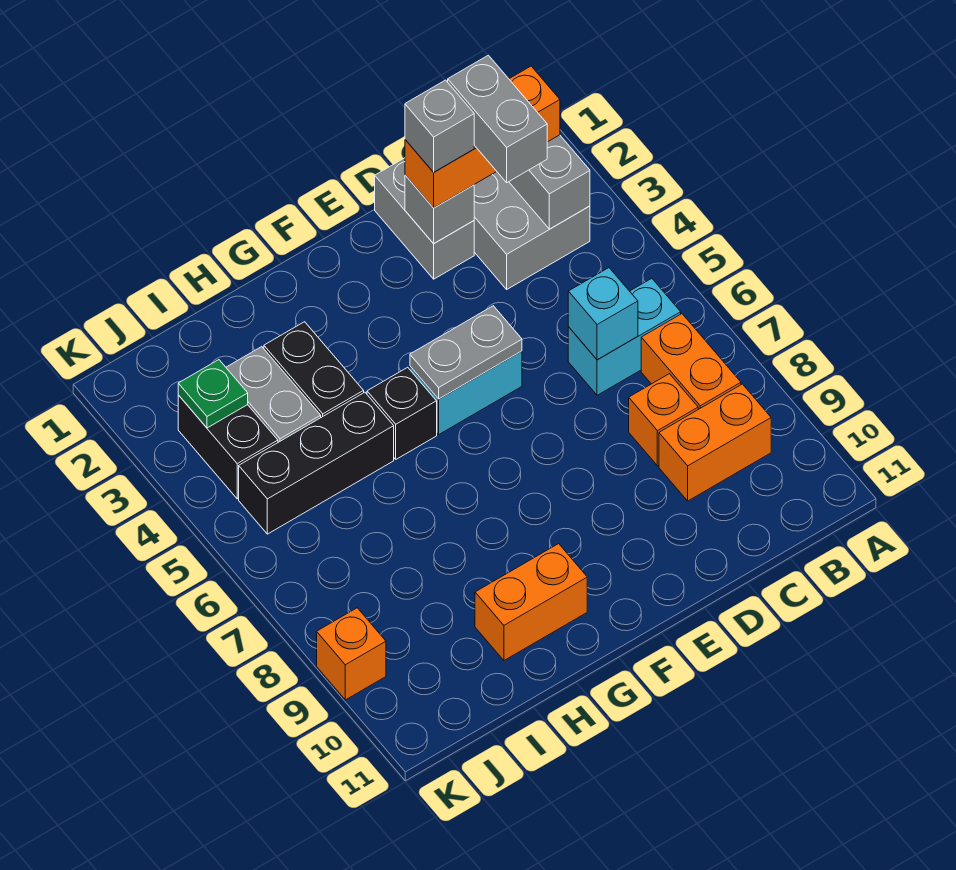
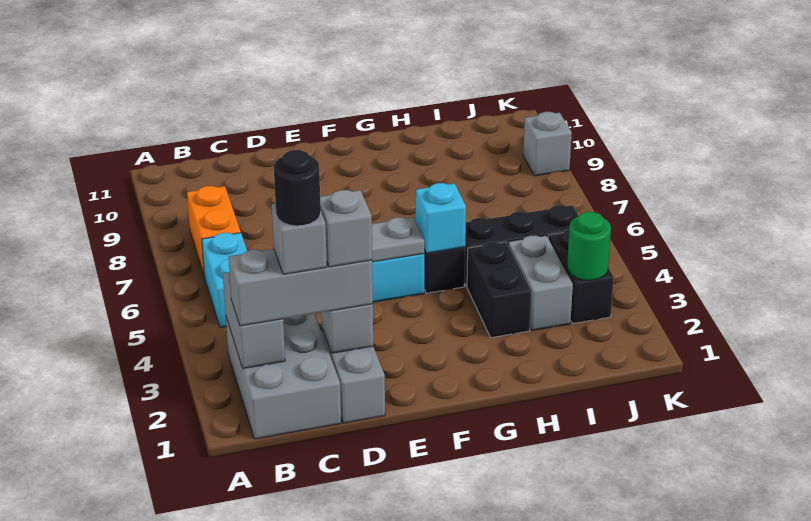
orange brick B2:D2 level 3 -> grey brick B2:D2 level 3
cyan brick B6:C6 level 1 -> cyan brick B5:B6 level 1
orange brick B9:C9 level 1 -> none
grey brick C2:C3 level 4 -> grey brick C2 level 4
none -> black round brick C2 level 5
cyan brick C6 level 2 -> cyan brick G5 level 2
orange brick C8 level 1 -> none
orange brick G10:H10 level 1 -> none
green plate J3 level 2 -> green round brick J3 level 2
orange brick K9 level 1 -> grey brick K9 level 1

